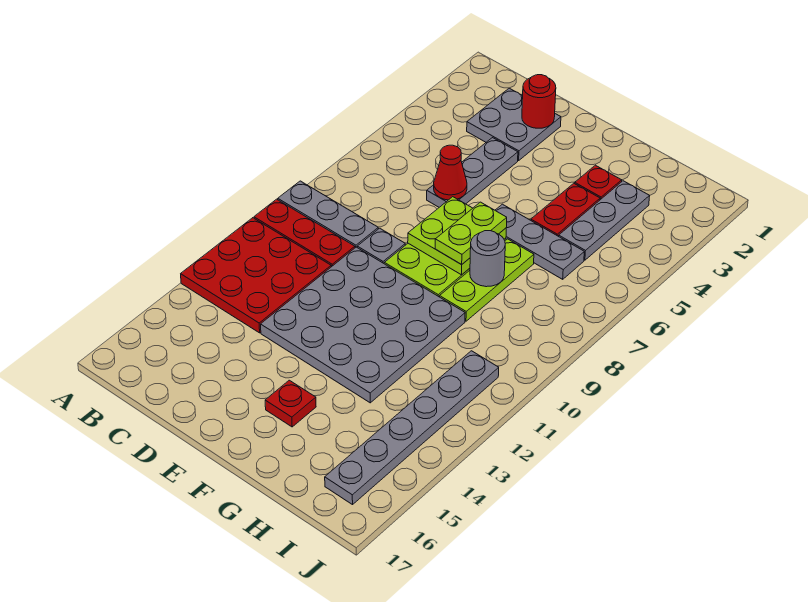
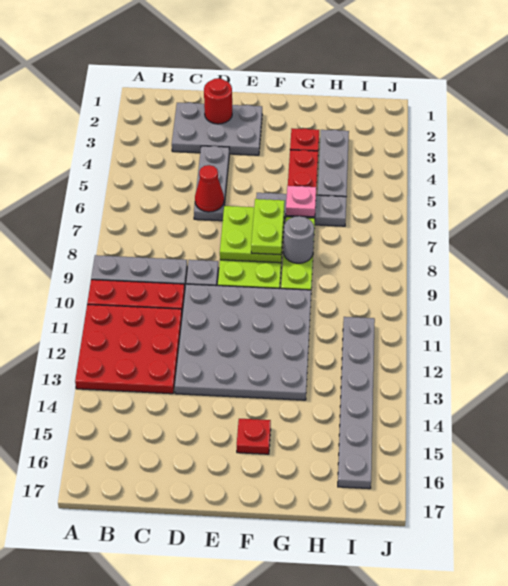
grey plate C2:D3 level 1 -> grey plate C2:E3 level 1
none -> pink plate G6 level 2

